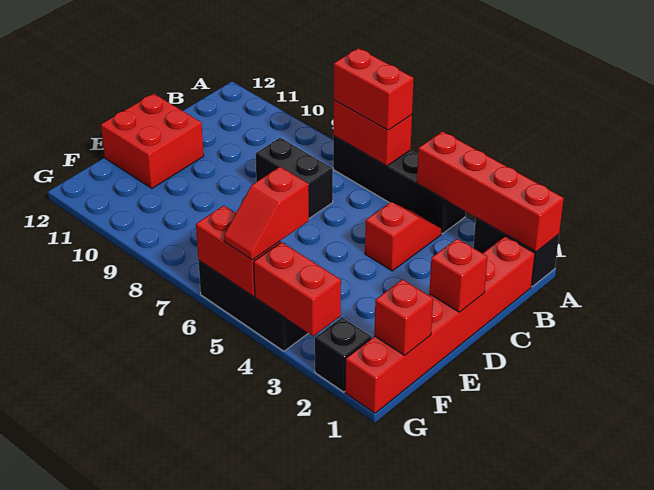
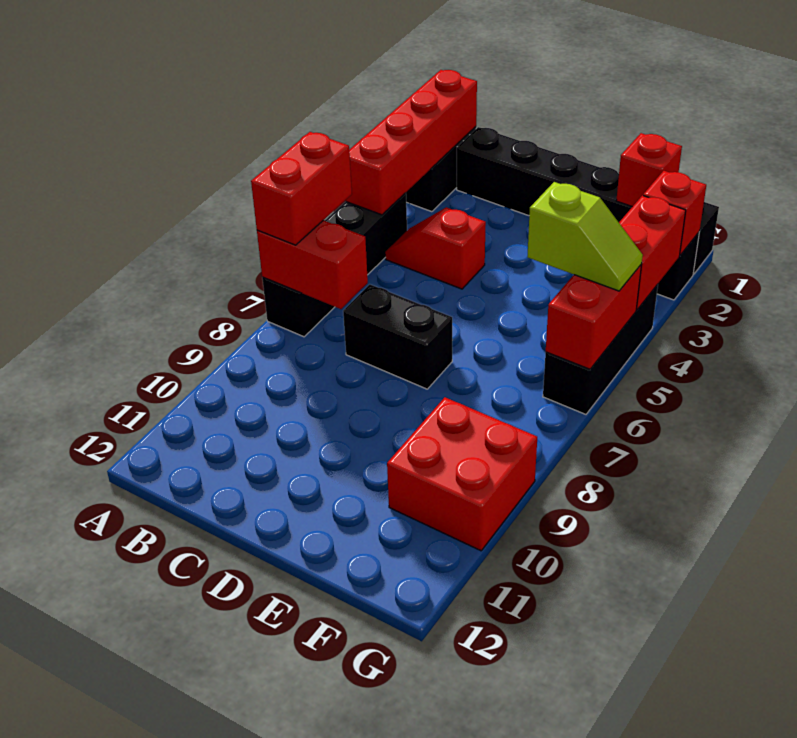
red brick A6:A7 level 2 -> red brick A7:B7 level 2
red brick B1:G1 level 1 -> black brick B1:G1 level 1
black brick C7:C8 level 1 -> black brick C7:D7 level 1
red brick D1 level 2 -> red brick G2 level 2
red brick D11:E12 level 1 -> red brick F9:G10 level 1
red slope F5:G5 level 3 top F -> lime slope F5:G5 level 3 top F

